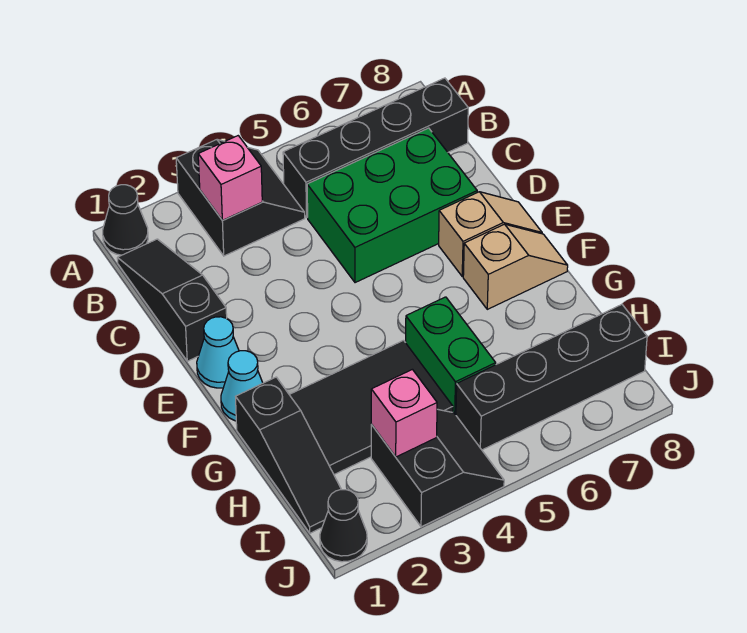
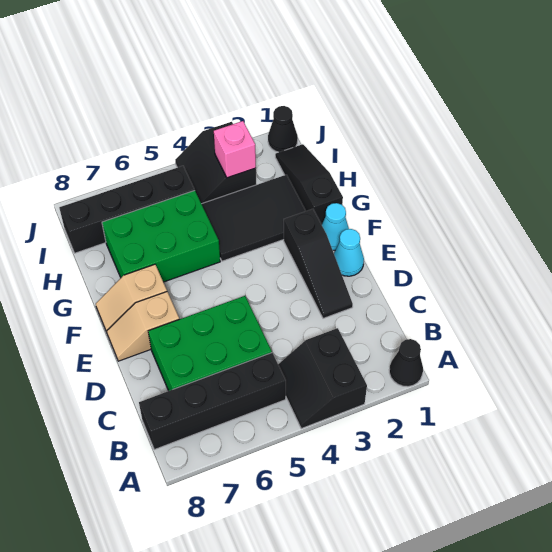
black slope B1:D1 level 1 top D -> black slope D2:F2 level 1 top F
pink brick B3 level 2 -> none
green brick G5:H5 level 1 -> green brick G5:H7 level 1

